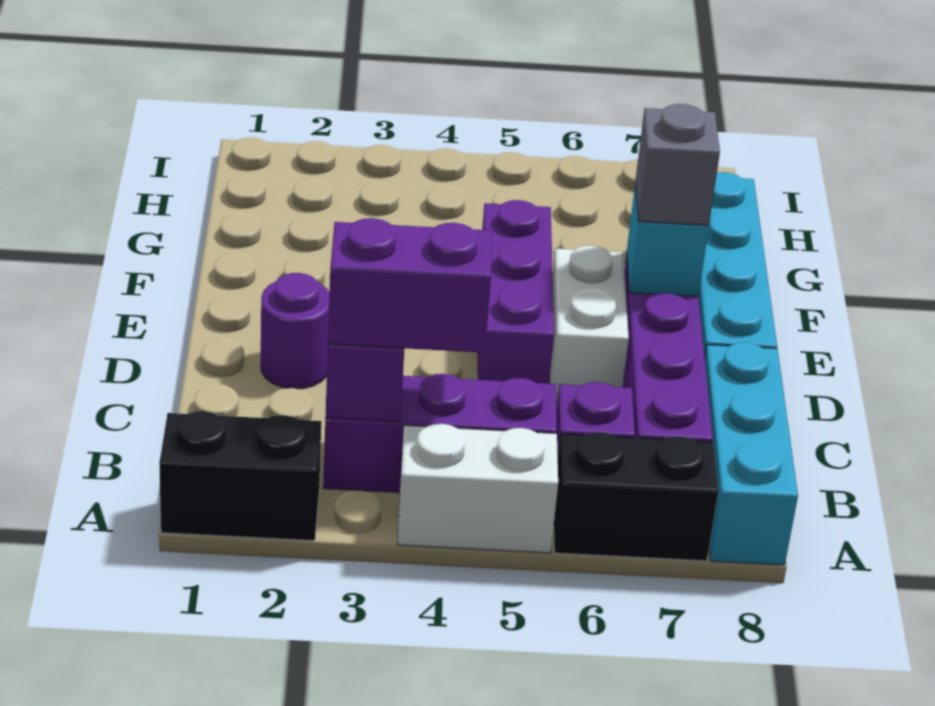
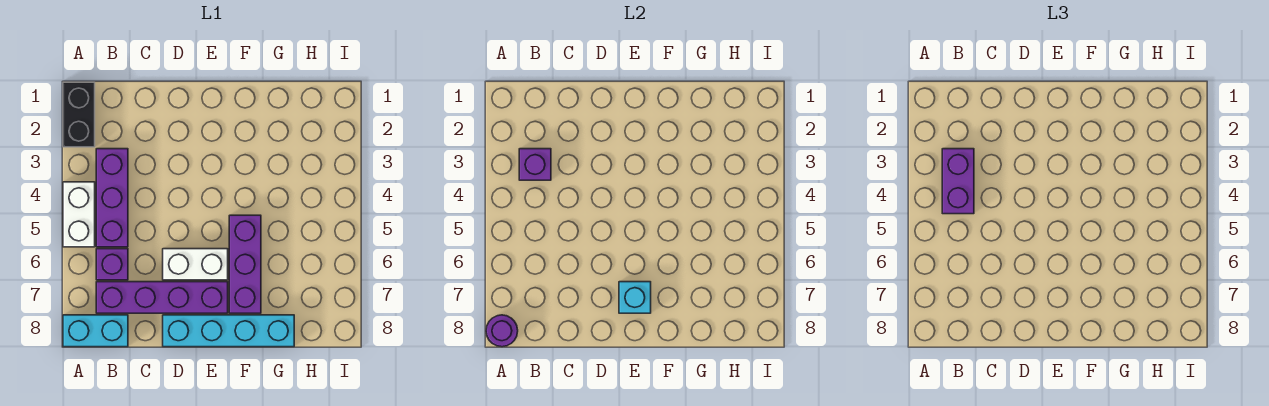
black brick A6:A7 level 1 -> none
cyan brick A8:C8 level 1 -> cyan brick A8:B8 level 1
purple round brick D2 level 1 -> purple round brick A8 level 2
purple brick D5:F5 level 1 -> purple brick F5:F7 level 1
grey brick E7 level 3 -> none

